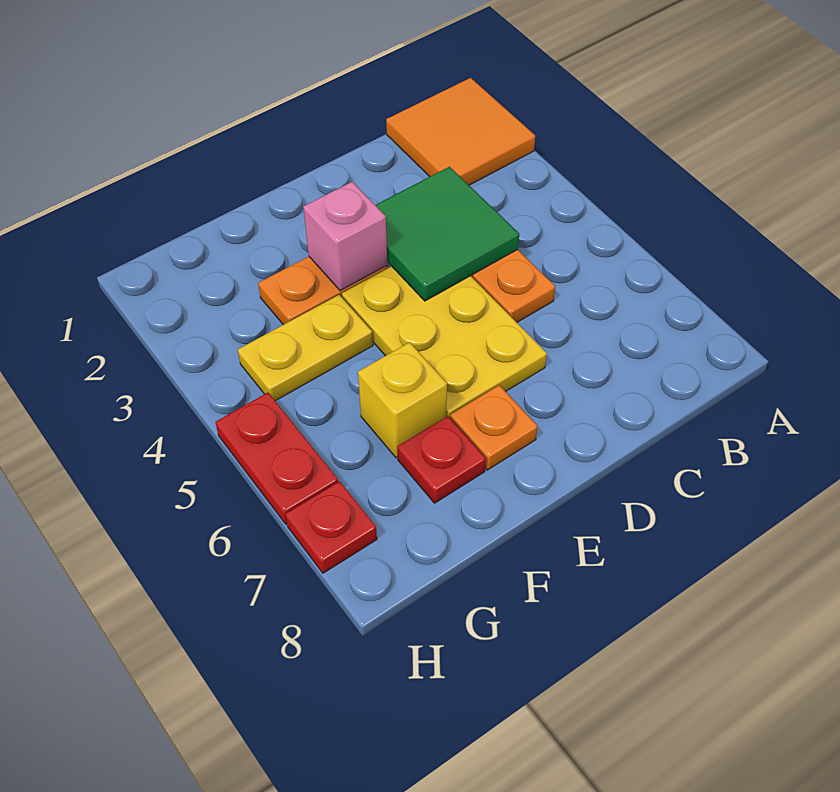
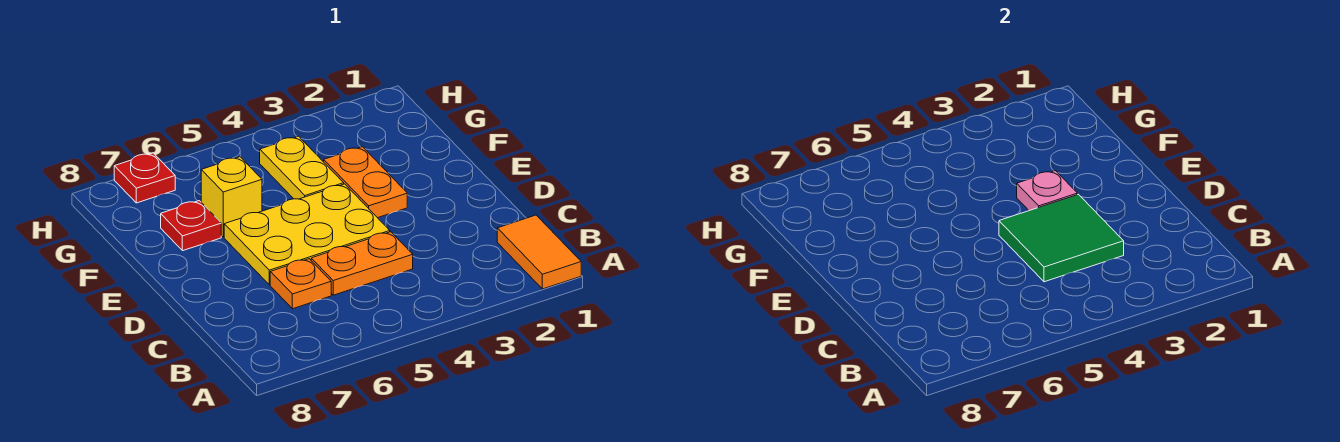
orange tile A1:B2 level 1 -> orange tile A1:B1 level 1
pink brick E3 level 2 -> pink plate E3 level 2
orange plate E7 level 1 -> orange plate C6 level 1
red plate H5:H6 level 1 -> none

